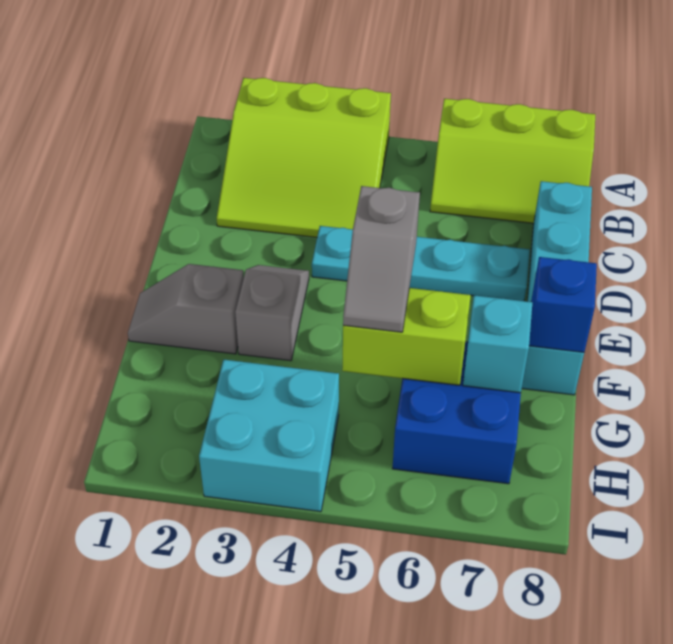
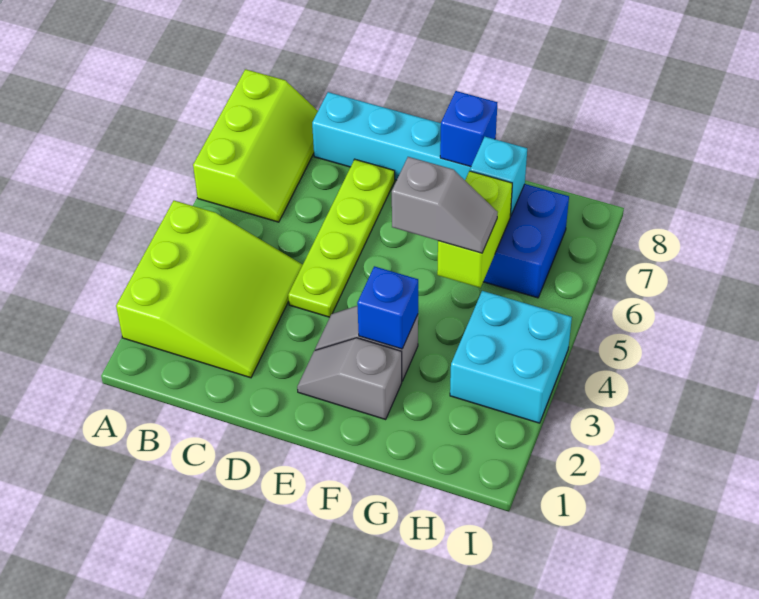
cyan plate D4:D7 level 1 -> lime plate D4:D7 level 1
grey slope F1:F2 level 1 top 2 -> grey slope E2:F2 level 1 top F
none -> blue brick F3 level 2

